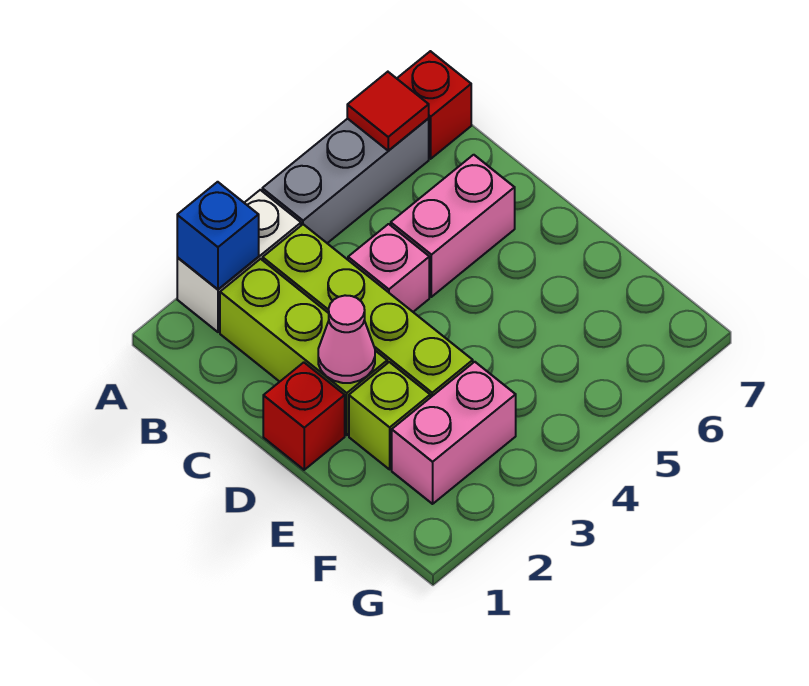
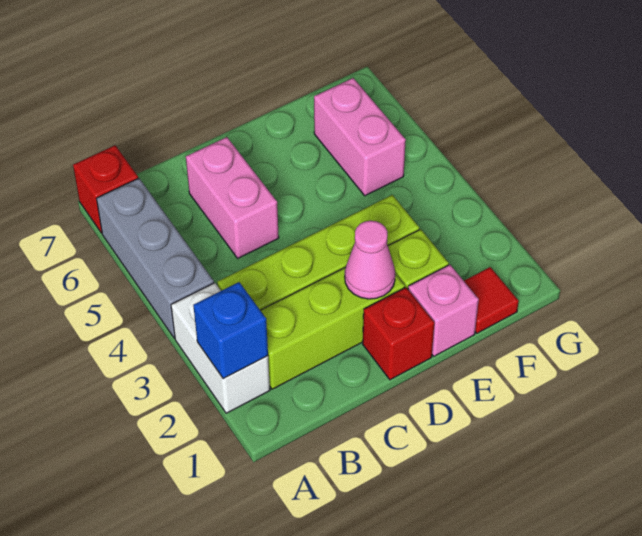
red tile A6 level 2 -> red tile F1 level 1
pink brick C4 level 1 -> pink brick E1 level 1
pink brick F2:F3 level 1 -> pink brick F5:F6 level 1

